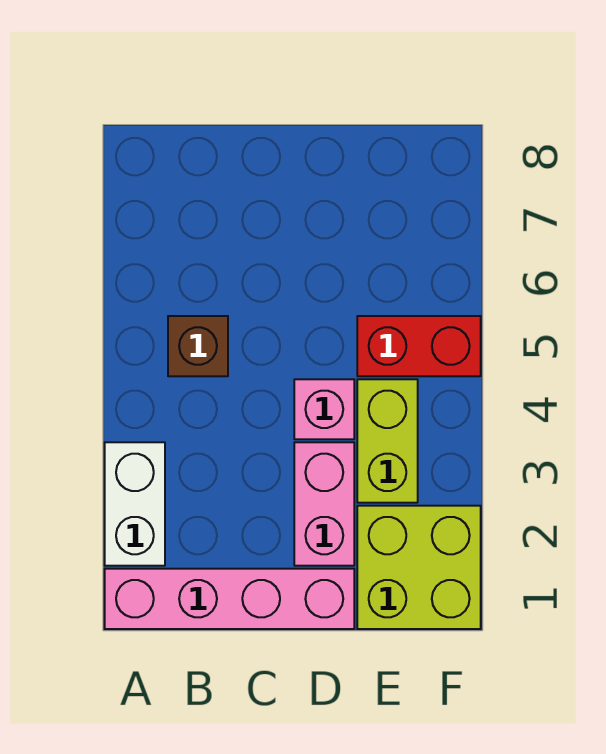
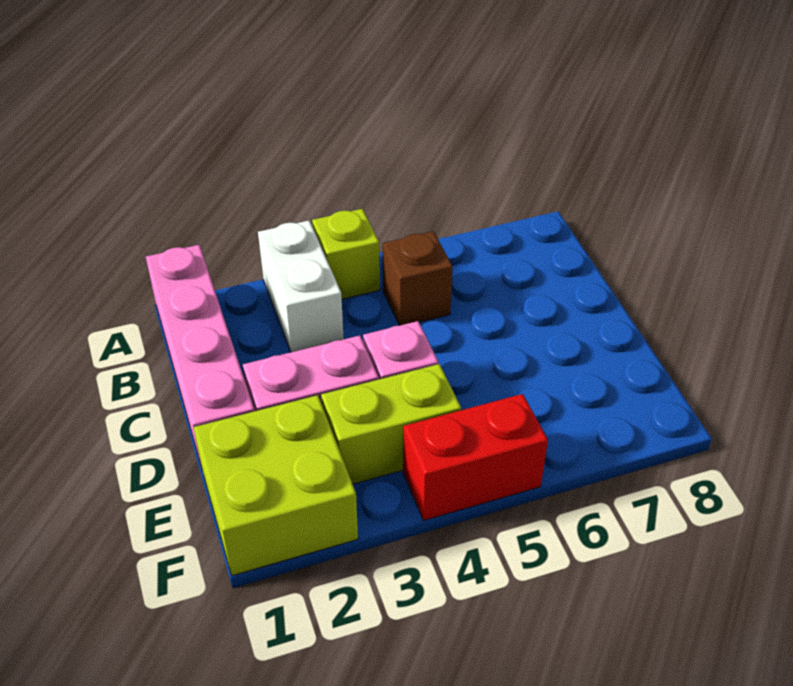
white brick A2:A3 level 1 -> white brick A3:B3 level 1
none -> lime brick A4 level 1
red brick E5:F5 level 1 -> red brick F4:F5 level 1

